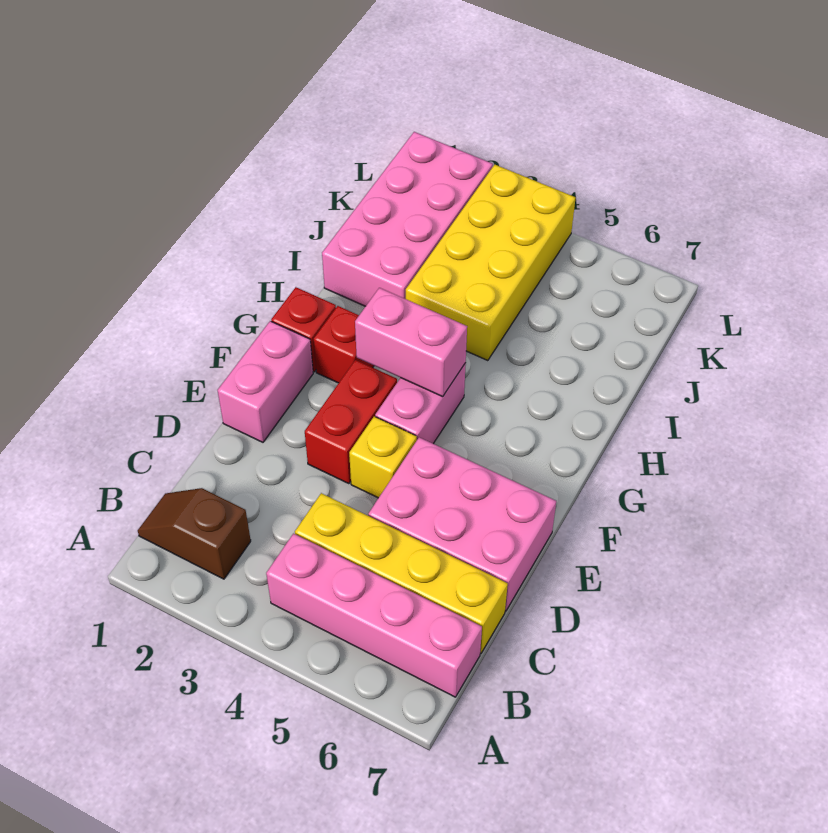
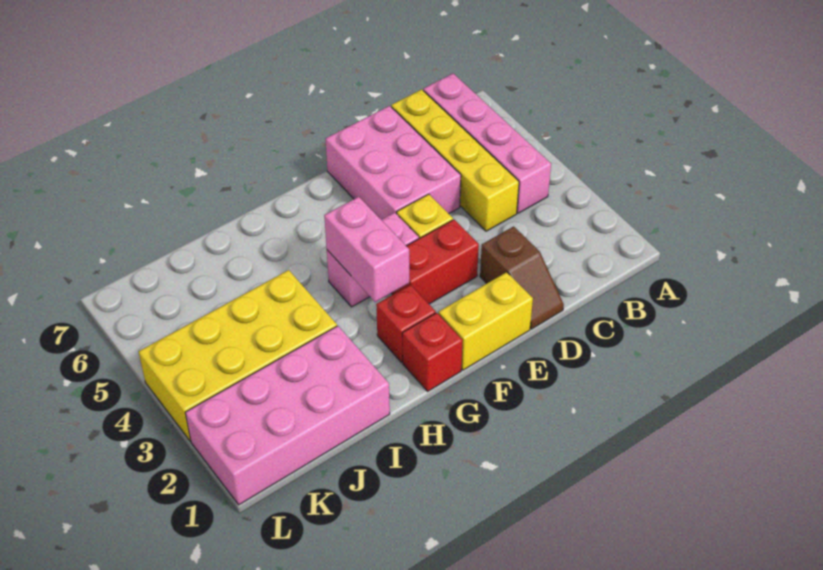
brown slope B1:B2 level 1 top 2 -> brown slope D1:D2 level 1 top 2
pink brick E1:F1 level 1 -> yellow brick E1:F1 level 1

